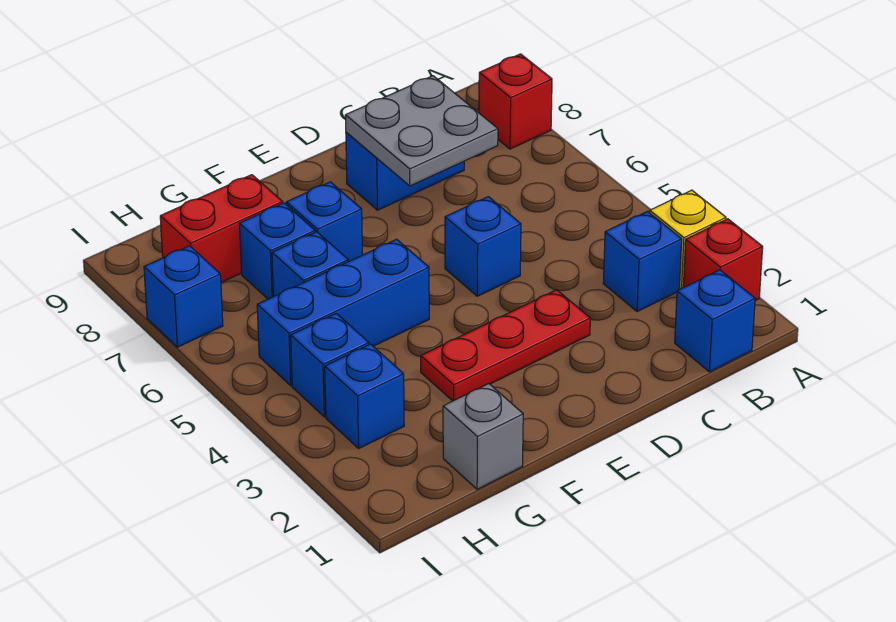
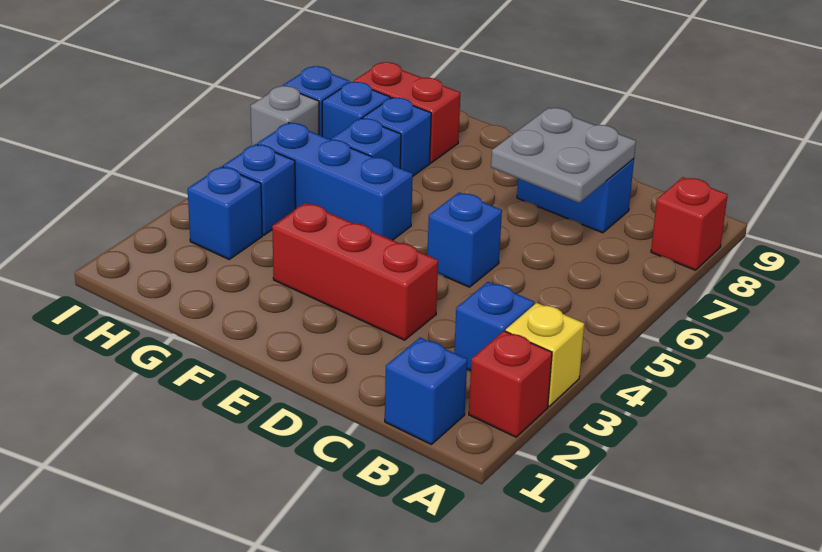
red plate D3:F3 level 1 -> red brick D3:F3 level 1
blue brick F7 level 1 -> blue brick H7 level 1
grey brick G1 level 1 -> grey brick I6 level 1

